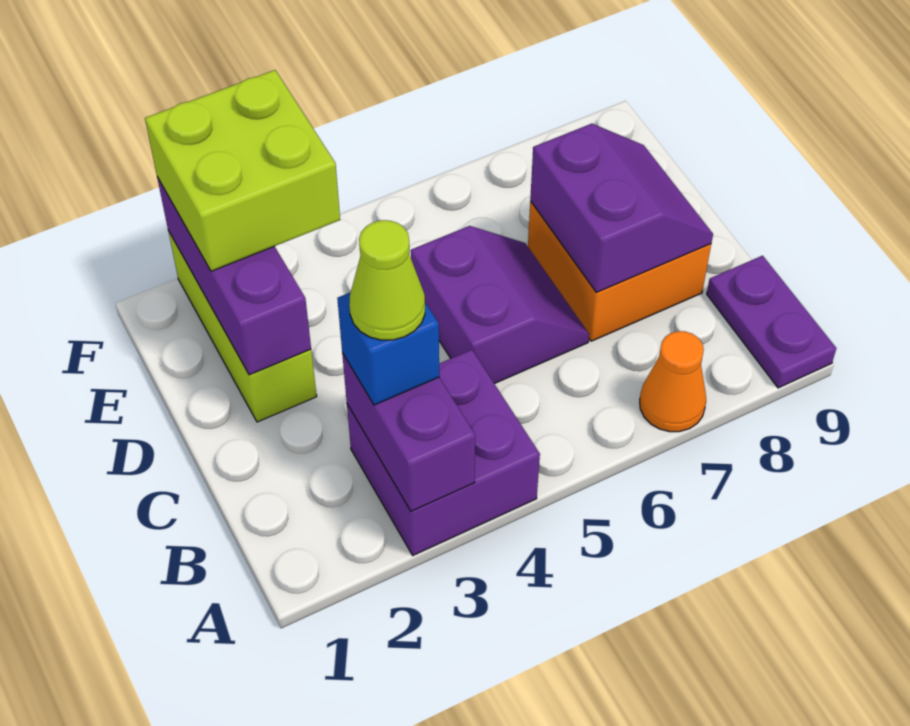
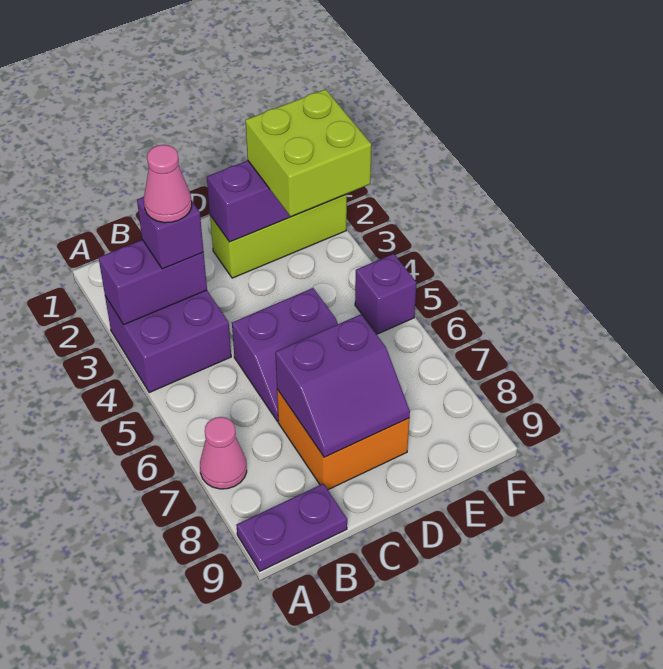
orange cone A7 level 1 -> pink cone A7 level 1
blue brick B3 level 3 -> purple brick B3 level 3
lime cone B3 level 4 -> pink cone B3 level 4
none -> purple brick F5 level 1

